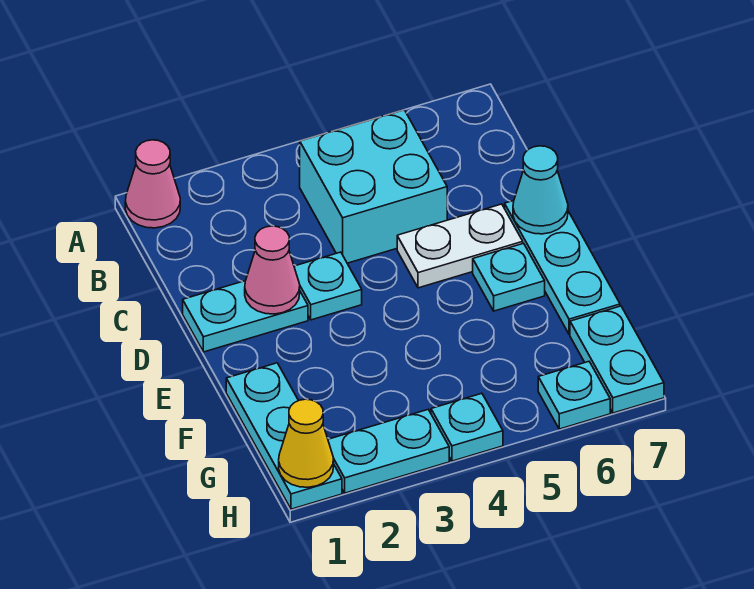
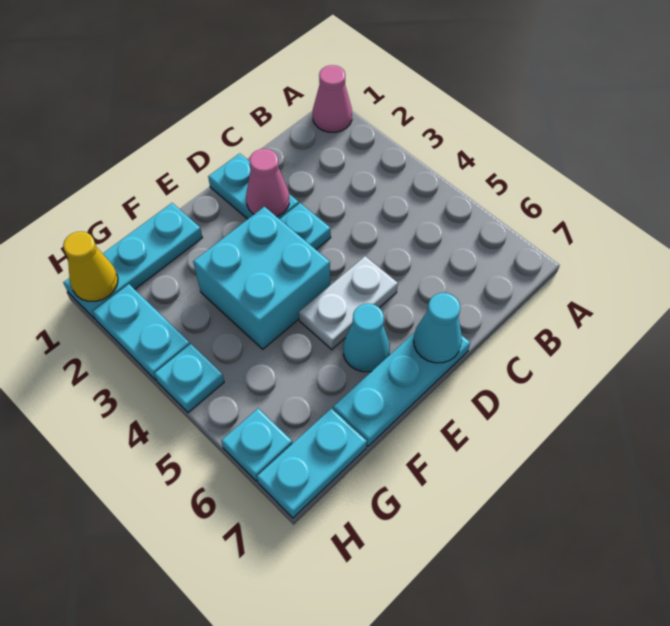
cyan brick B4:C5 level 1 -> cyan brick E3:F4 level 1
white plate D5:D6 level 1 -> white plate D5:E5 level 1
cyan plate E6 level 1 -> cyan cone E6 level 1

